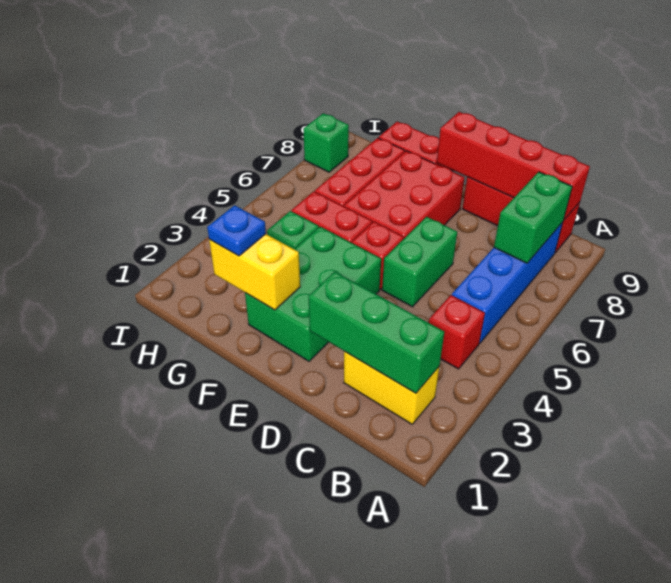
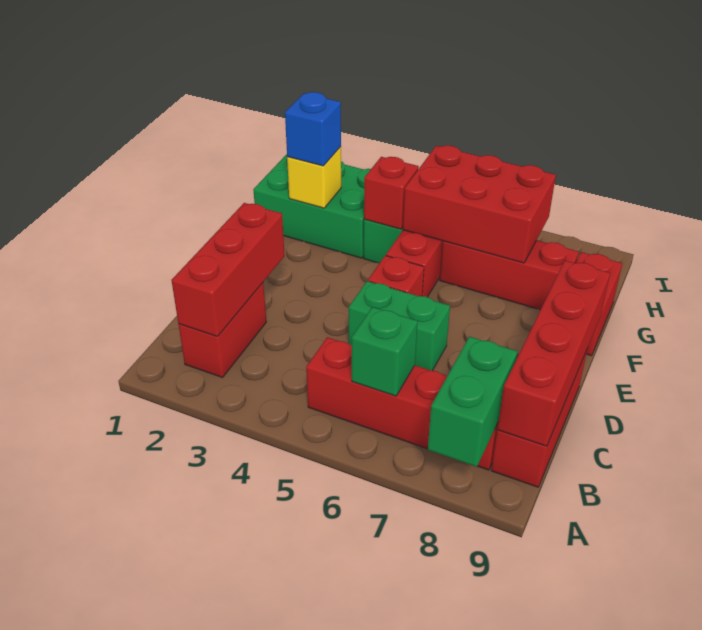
yellow brick B2:C2 level 1 -> red brick B2:C2 level 1
green brick B2:D2 level 2 -> red brick B2:D2 level 2
red brick B4 level 1 -> red brick G4 level 2
blue brick B5:B8 level 1 -> red brick B5:B8 level 1
green brick B7:B8 level 2 -> green brick A8:B8 level 2
green brick E2:F4 level 1 -> green brick G1:H3 level 1
red brick E6:F8 level 1 -> red brick G5:H7 level 2
yellow brick F2:G2 level 2 -> yellow brick G2 level 2
blue plate G2 level 3 -> blue brick G2 level 3
green brick I8 level 1 -> green brick B6 level 2

